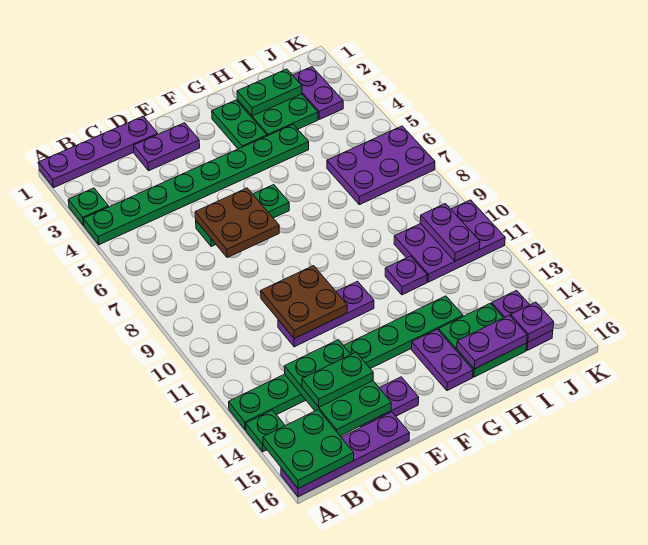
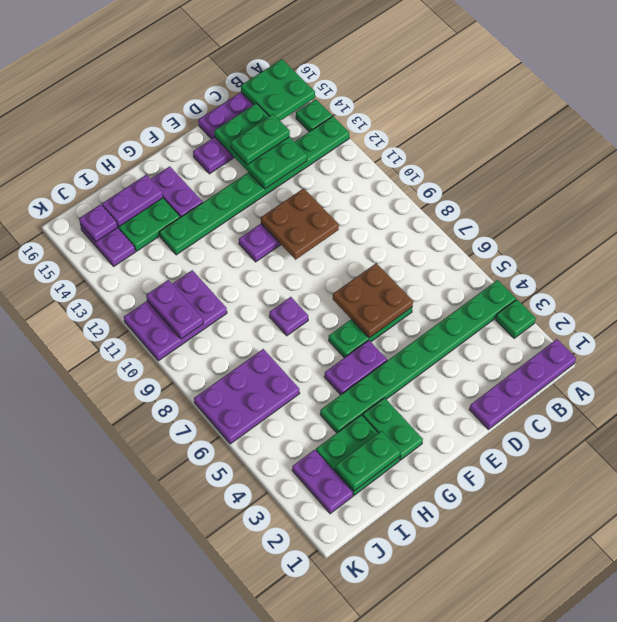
purple plate D2:E2 level 1 -> purple plate F5:G5 level 1
purple plate H11 level 1 -> purple plate G8 level 1

